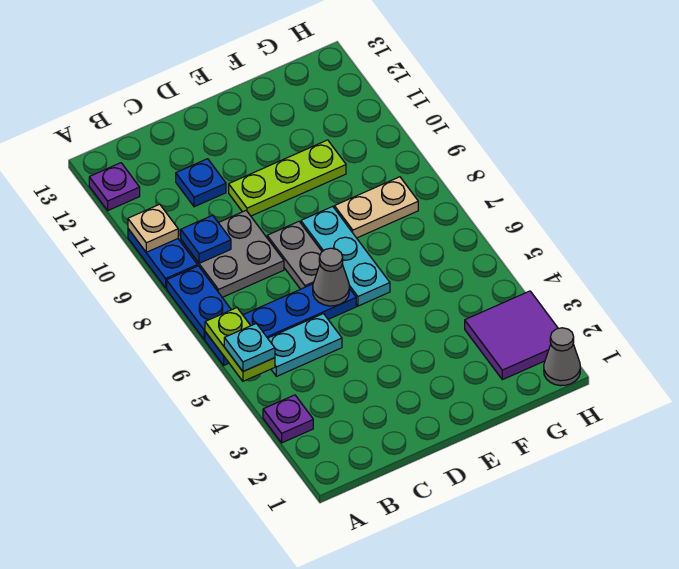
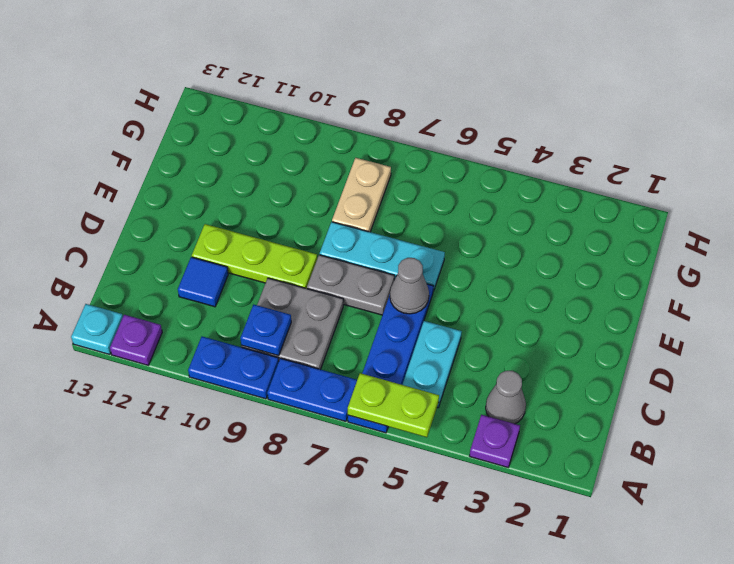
cyan plate A5 level 3 -> cyan plate A13 level 1
tan plate A10 level 2 -> none
blue plate C11 level 1 -> blue tile C11 level 1
lime plate D10:F10 level 1 -> lime plate D9:D11 level 1
purple tile G2:H3 level 1 -> none
grey cone H1 level 1 -> grey cone B3 level 1

